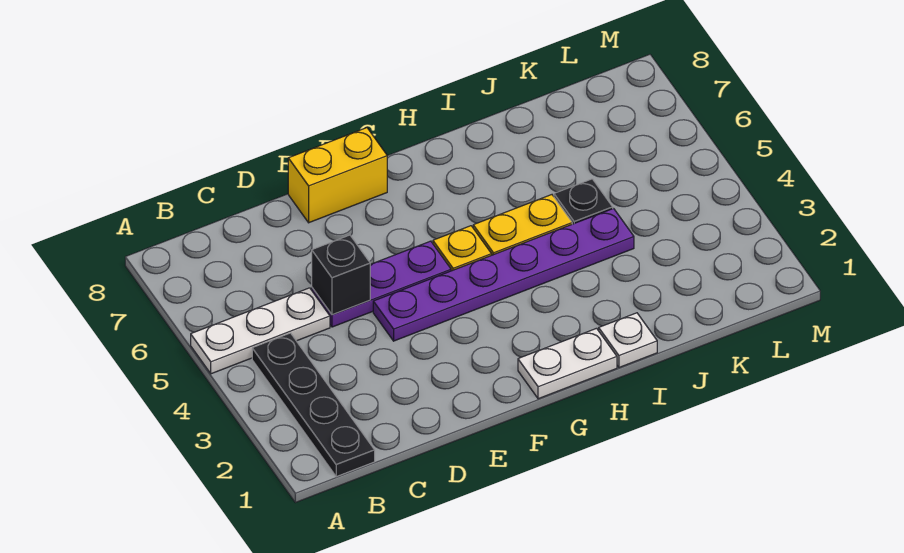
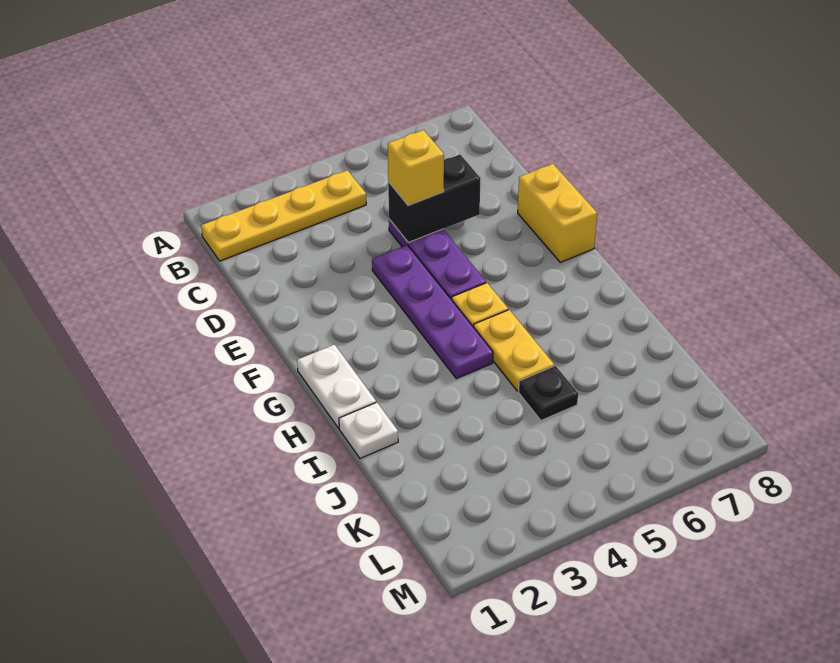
white plate A5:C5 level 1 -> none
black plate B1:B4 level 1 -> yellow plate B1:B4 level 1
black brick D5 level 2 -> black brick D5:D6 level 2
none -> yellow brick D5 level 3
purple plate E4:J4 level 1 -> purple plate E4:H4 level 1

